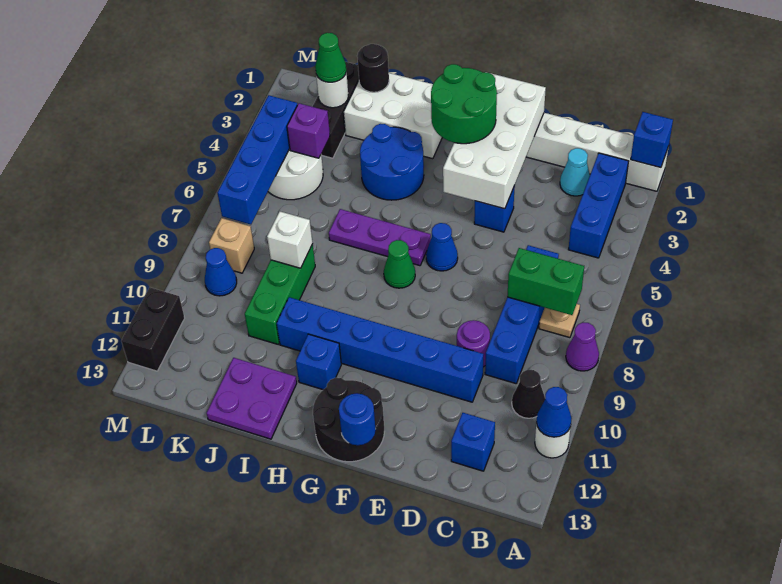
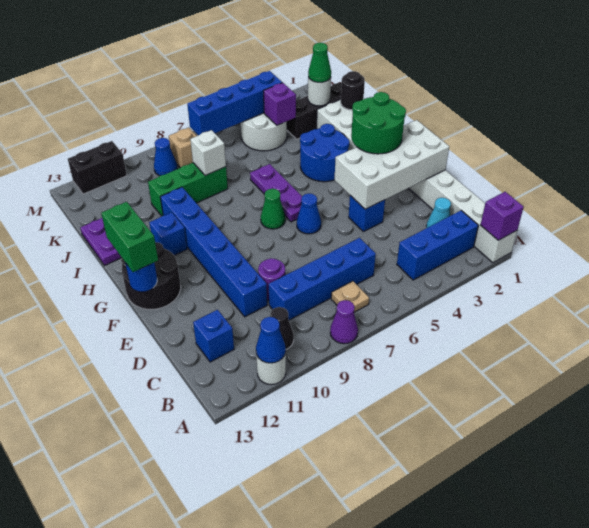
blue brick A1 level 2 -> purple brick A1 level 2
green brick B7:C7 level 2 -> green brick F13:G13 level 3

